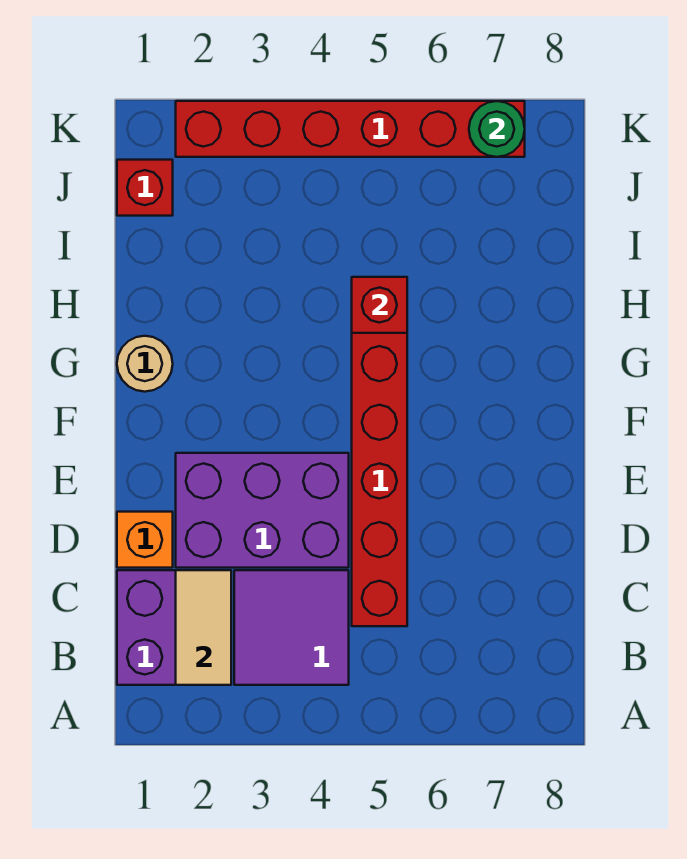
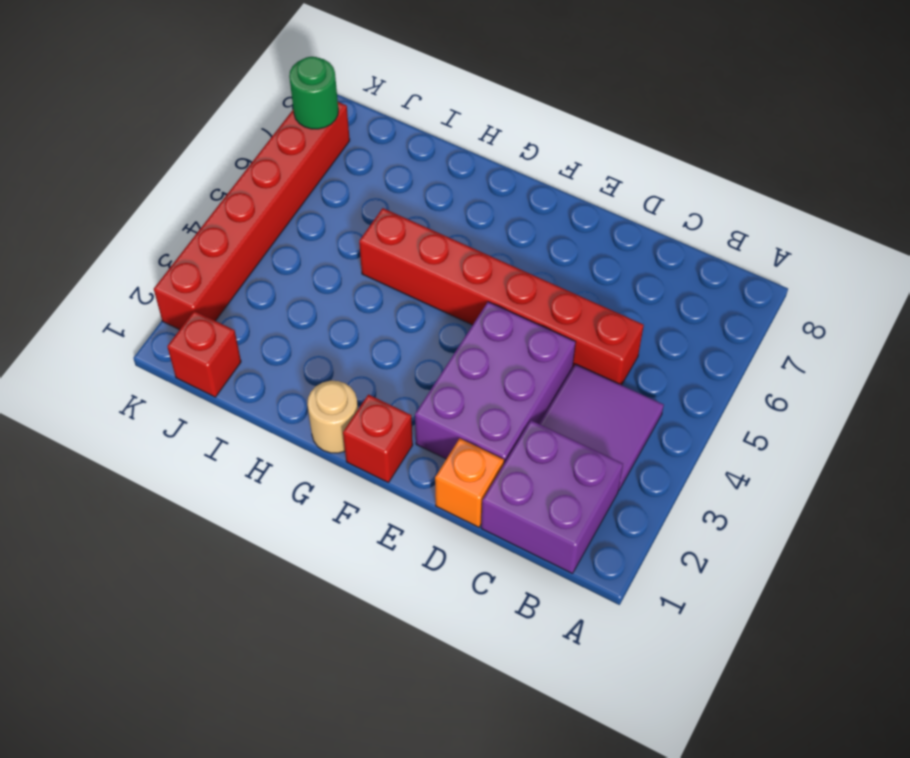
tan tile B2:C2 level 2 -> none
red brick H5 level 2 -> red brick F1 level 1

